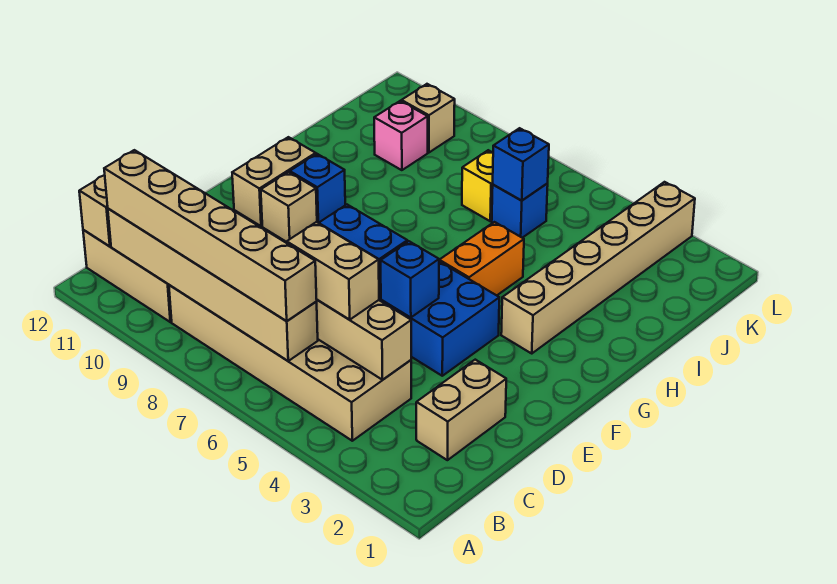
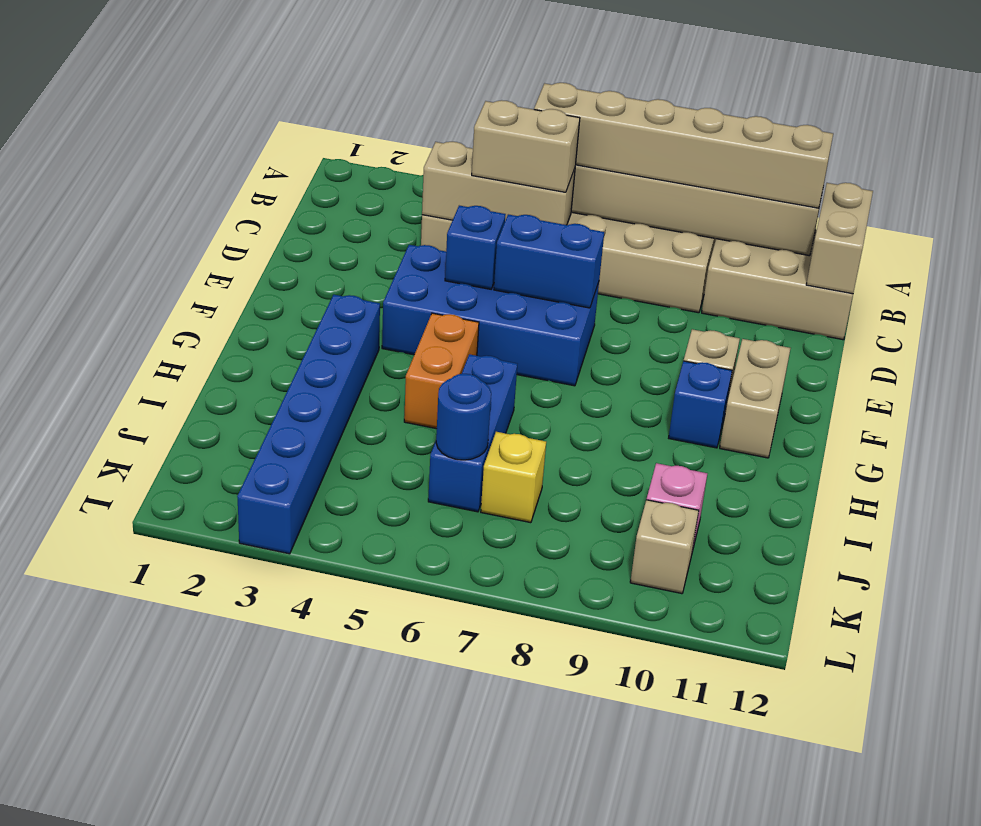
tan brick C2:D2 level 1 -> none
tan brick G3:L3 level 1 -> blue brick G3:L3 level 1
blue brick J6 level 1 -> blue brick H6:J6 level 1
blue brick J6 level 2 -> blue round brick J6 level 2

